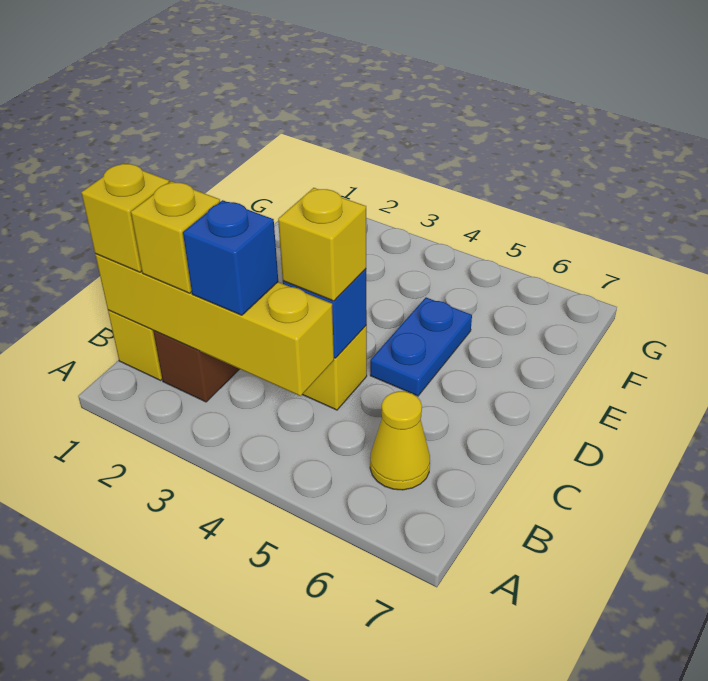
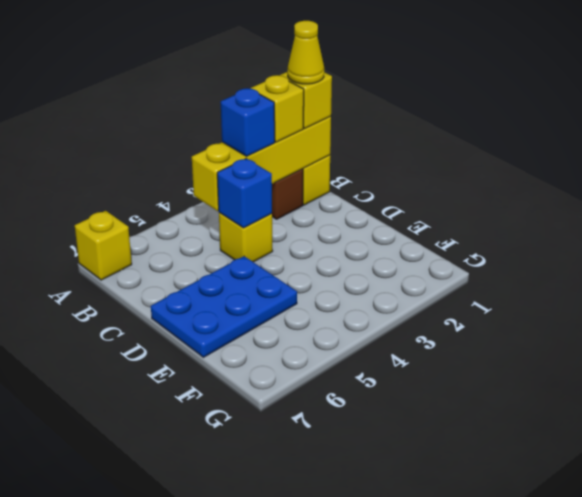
yellow cone B6 level 1 -> yellow cone B1 level 4
yellow brick C4 level 3 -> yellow brick A7 level 1
blue plate D5:E5 level 1 -> blue plate D5:E7 level 1

